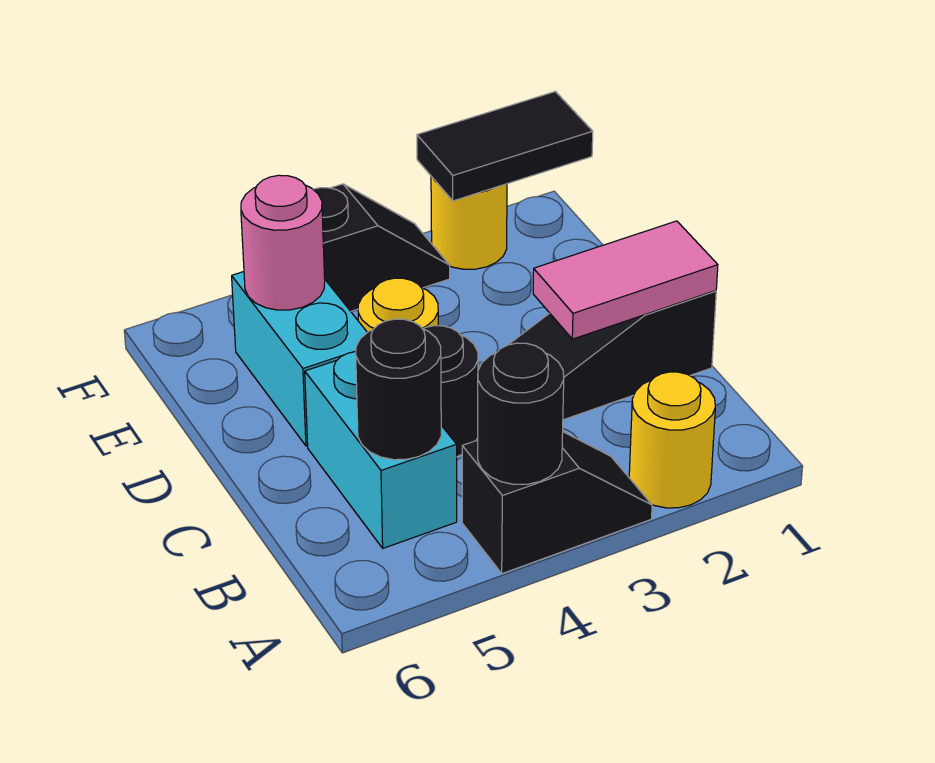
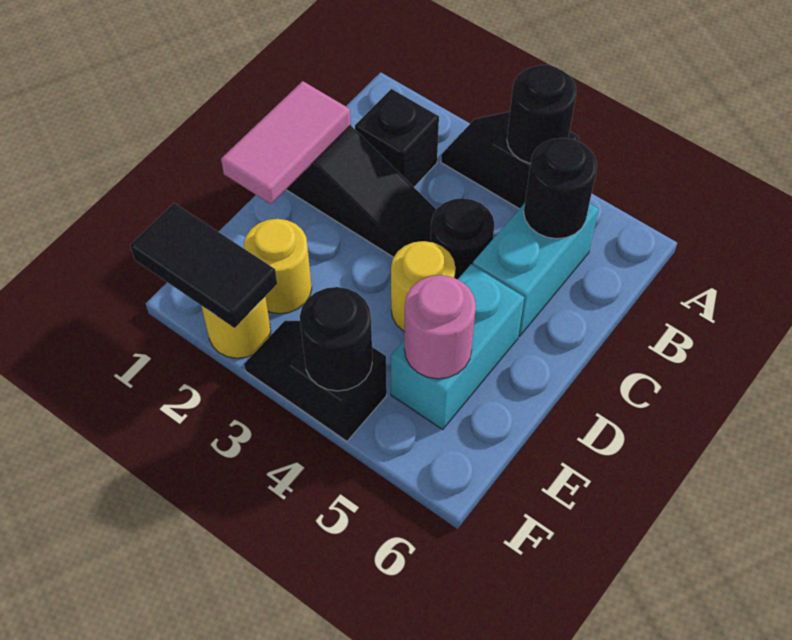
yellow round brick A2 level 1 -> yellow round brick E2 level 1
none -> black brick B2 level 1
pink tile C1:C2 level 2 -> pink tile C1:D1 level 2
none -> black round brick F4 level 2

